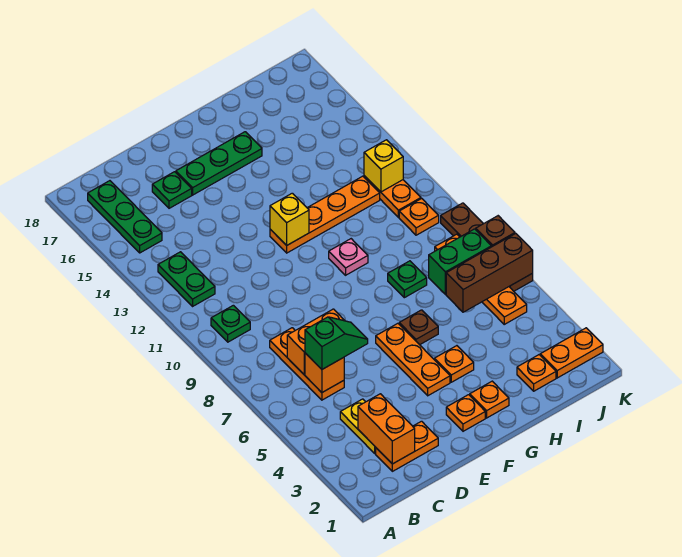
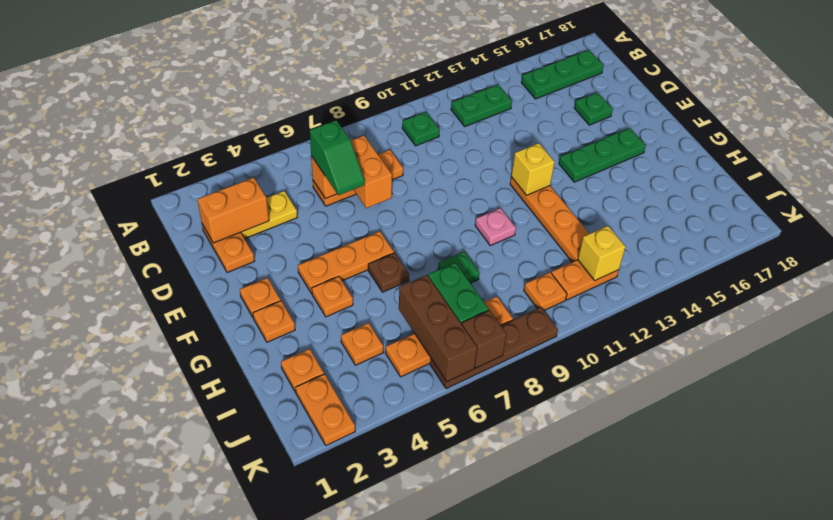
green plate E16:G16 level 1 -> green plate F14:F16 level 1
none -> orange plate I4 level 1

